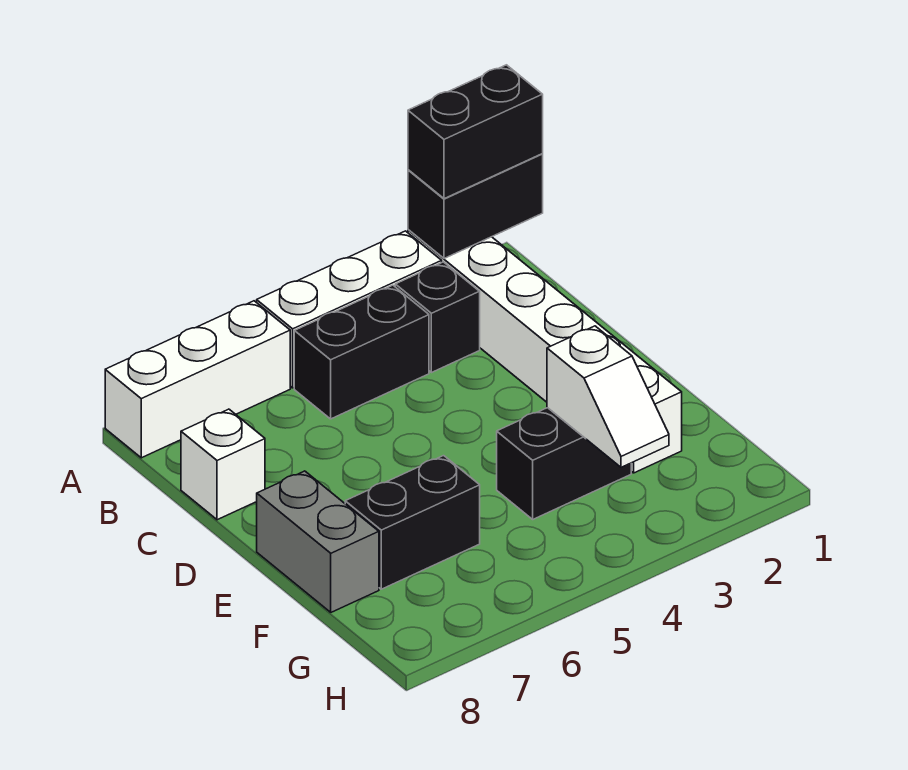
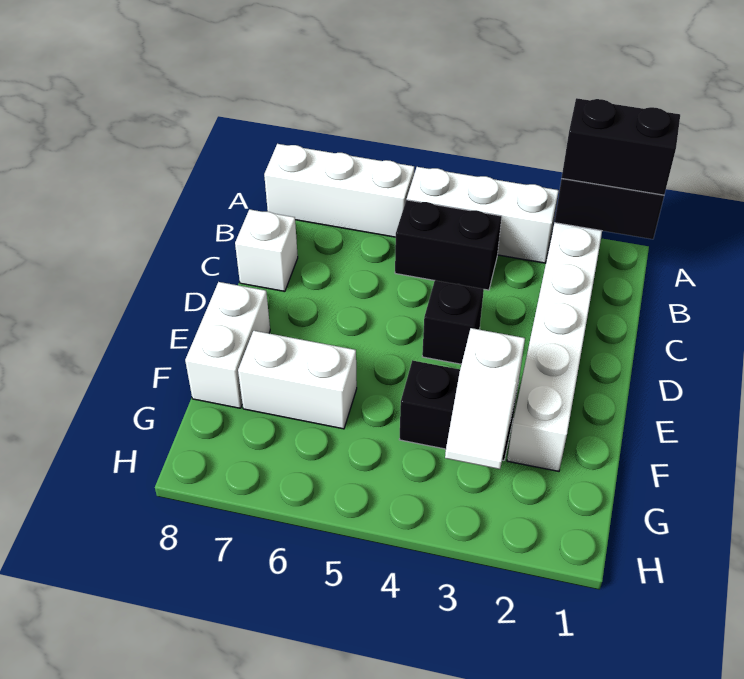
black brick B3 level 1 -> black brick D4 level 1
grey brick E8:F8 level 1 -> white brick E8:F8 level 1
black brick F6:F7 level 1 -> white brick F6:F7 level 1

